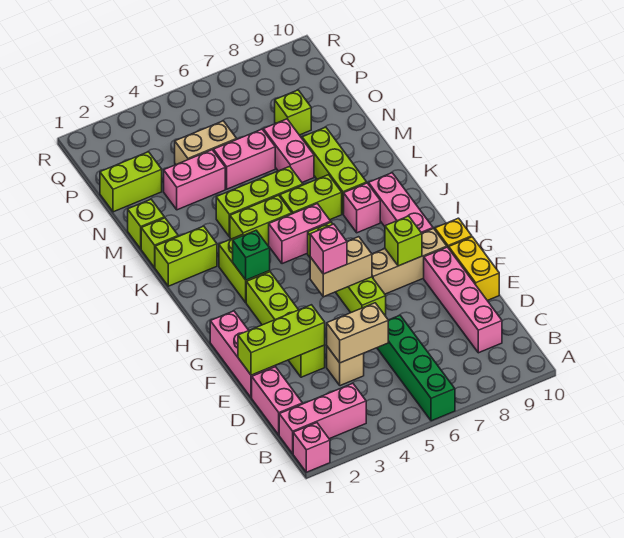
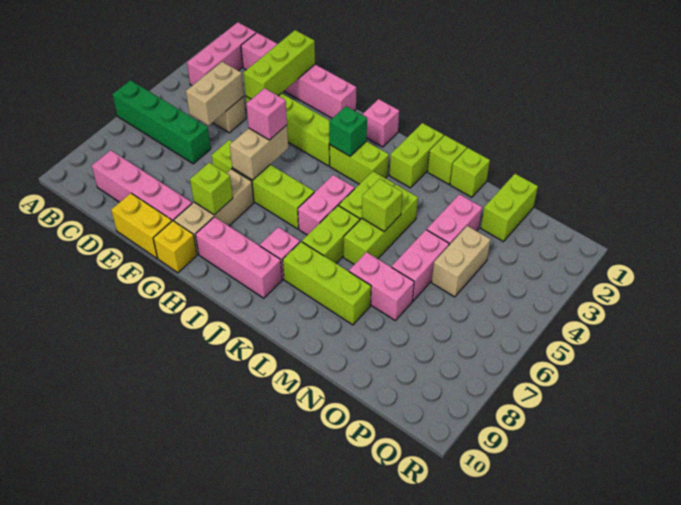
pink brick A1 level 1 -> pink brick I1 level 1
lime brick O8 level 1 -> lime brick L5 level 2

